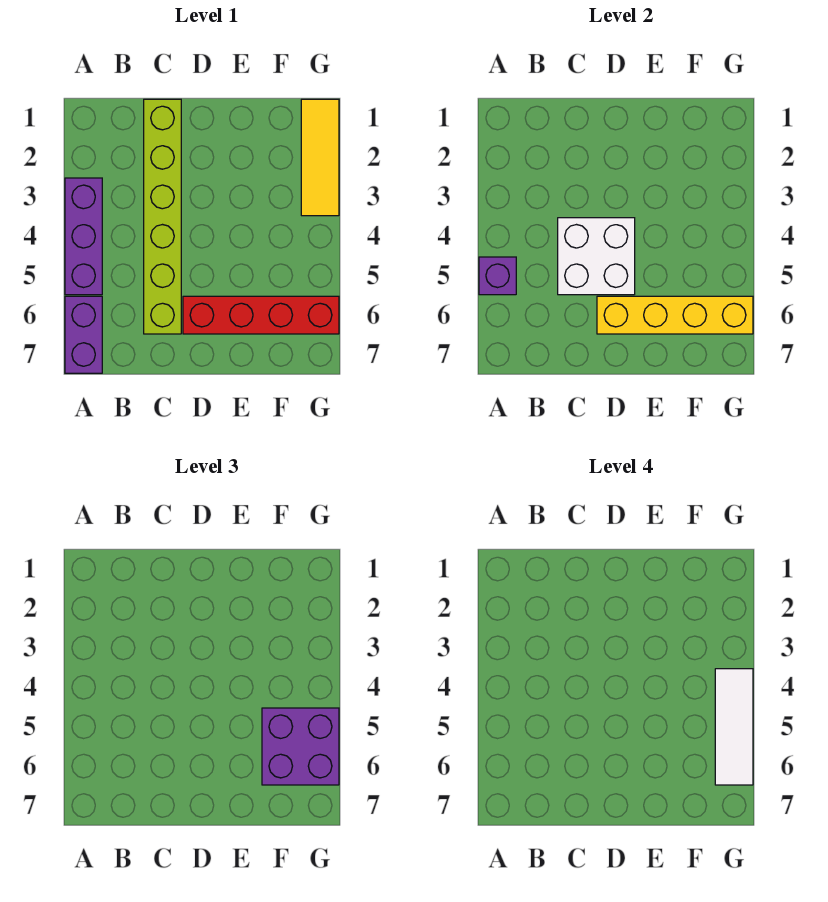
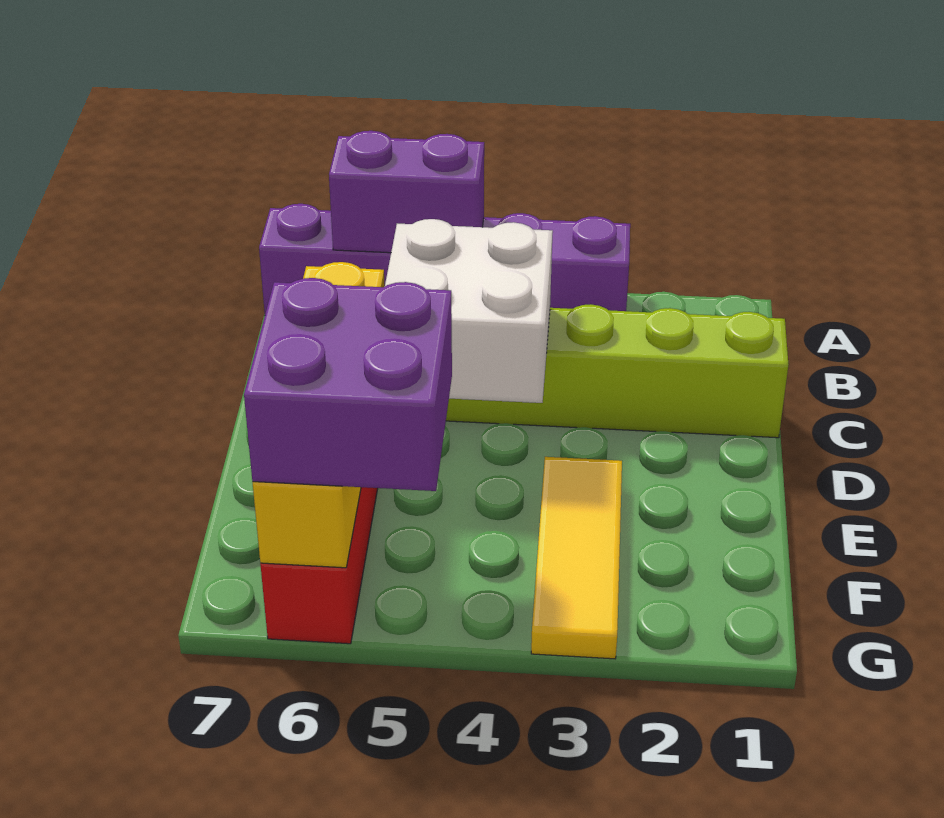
purple brick A5 level 2 -> purple brick A5:A6 level 2
yellow tile G1:G3 level 1 -> yellow tile E3:G3 level 1
white tile G4:G6 level 4 -> none

